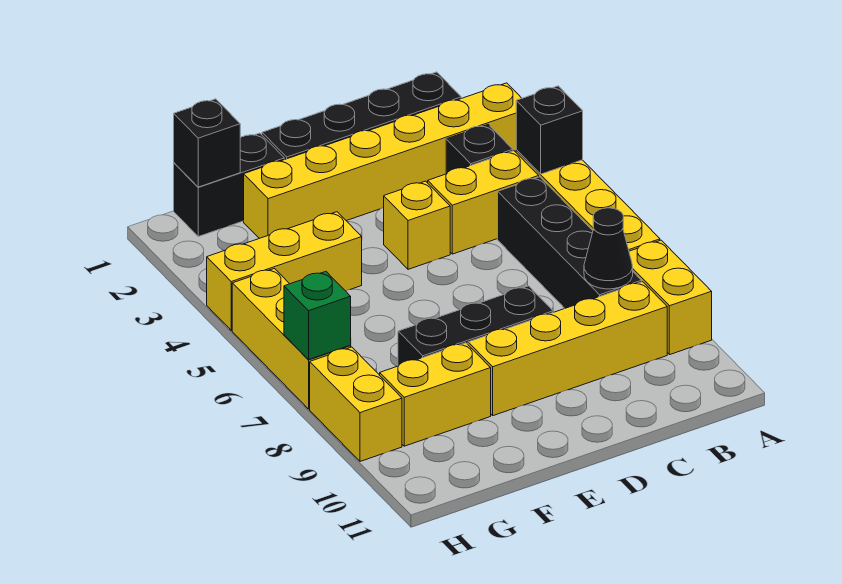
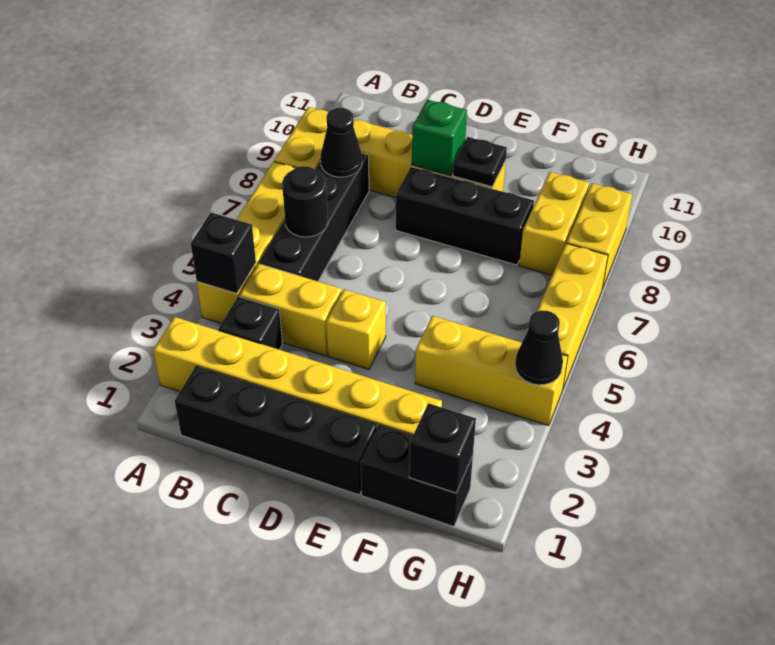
none -> black round brick B6 level 2
none -> black plate E9 level 2
yellow brick F9:G9 level 1 -> yellow brick G8:G9 level 1
none -> black cone H4 level 2
green brick H7 level 2 -> green brick D9 level 2

